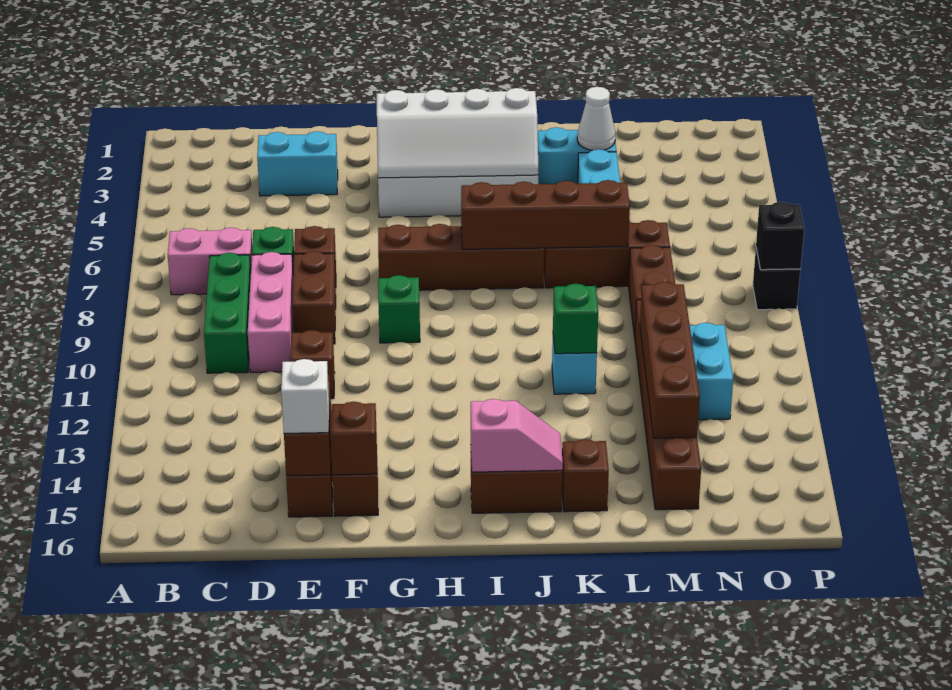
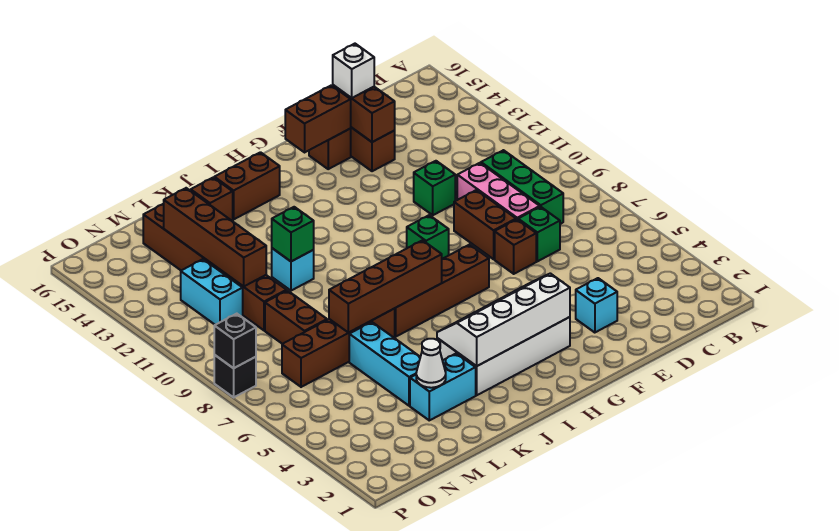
pink brick B7:C7 level 1 -> none
cyan brick D3:E3 level 1 -> cyan brick E3 level 1
brown brick E11 level 1 -> green brick E11 level 1
brown brick F15 level 2 -> brown brick F15:G15 level 2
pink slope I15:J15 level 2 top I -> none
brown brick K7:M7 level 1 -> brown brick K7:N7 level 1

